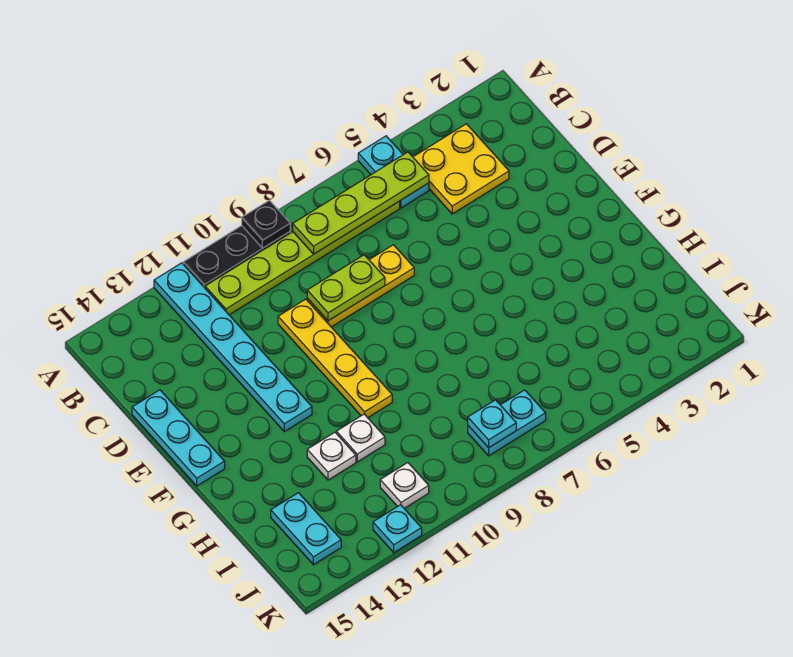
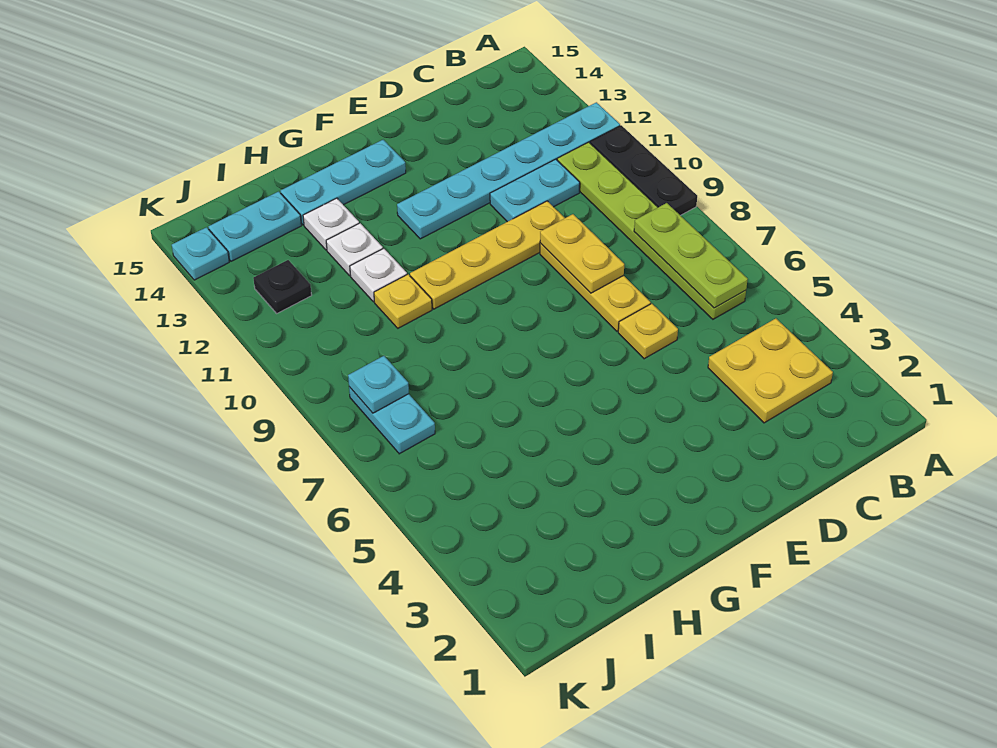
cyan plate A5:B5 level 1 -> cyan plate C11:D11 level 1
black plate A9 level 2 -> black plate J12 level 1
lime plate B5:B8 level 2 -> lime plate B6:B8 level 2
none -> yellow plate D6 level 1
lime plate D8:D9 level 2 -> yellow plate D8:D9 level 2
cyan plate D15:F15 level 1 -> cyan plate F14:H14 level 1
none -> yellow plate H10 level 1
white plate J11 level 1 -> white plate H13 level 1
cyan plate K12 level 1 -> cyan plate K14 level 1

